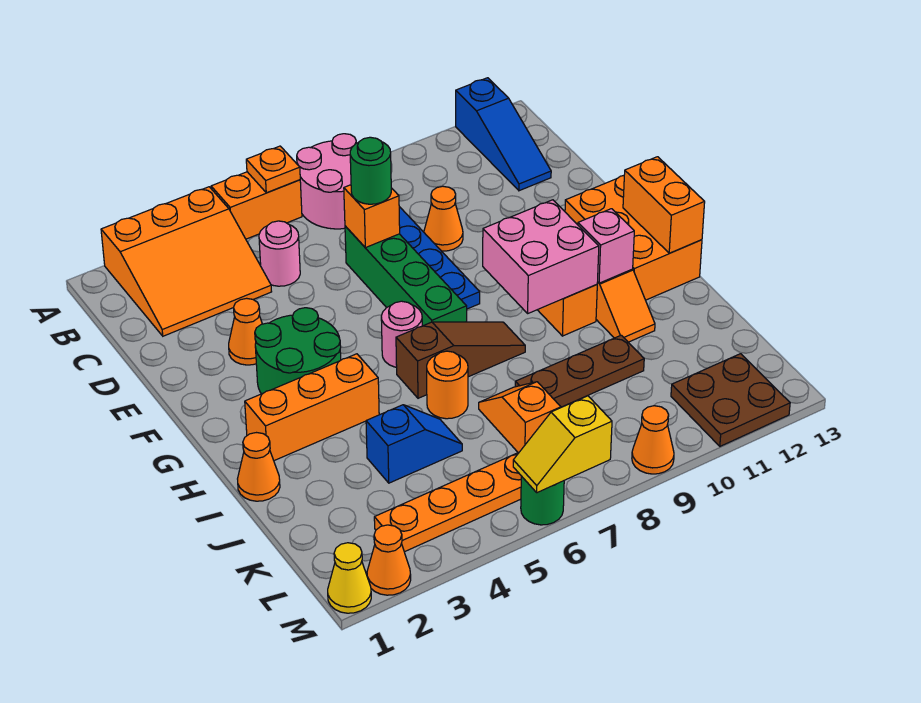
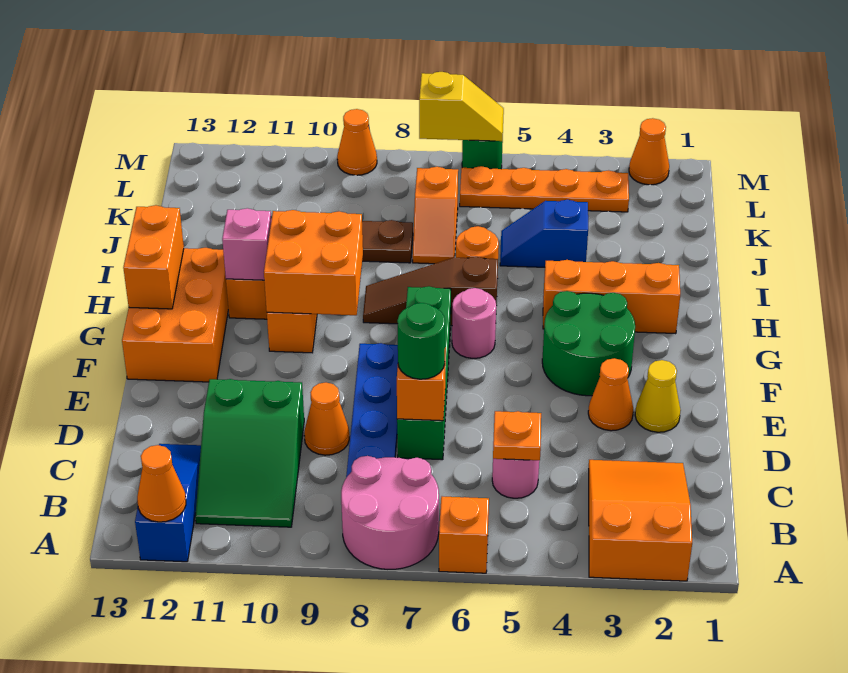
orange slope A2:C4 level 1 top A -> orange slope A2:C3 level 1 top A
orange brick A5:A6 level 1 -> orange brick A6 level 1
orange plate A6 level 2 -> orange plate C5 level 2
none -> green slope B10:D11 level 1 top D
pink brick G9:H10 level 2 -> orange brick G9:H10 level 2
orange cone I1 level 1 -> orange cone A12 level 2
brown plate L11:M12 level 1 -> none
yellow cone M1 level 1 -> yellow cone E2 level 1

